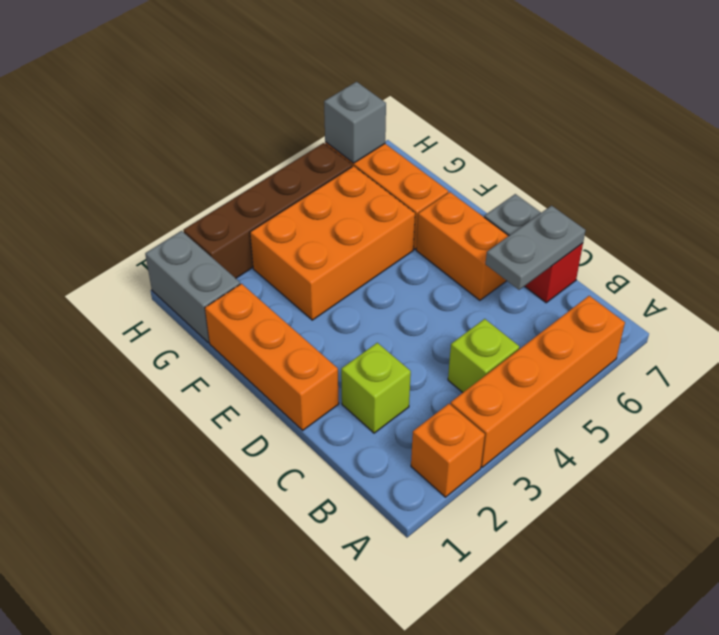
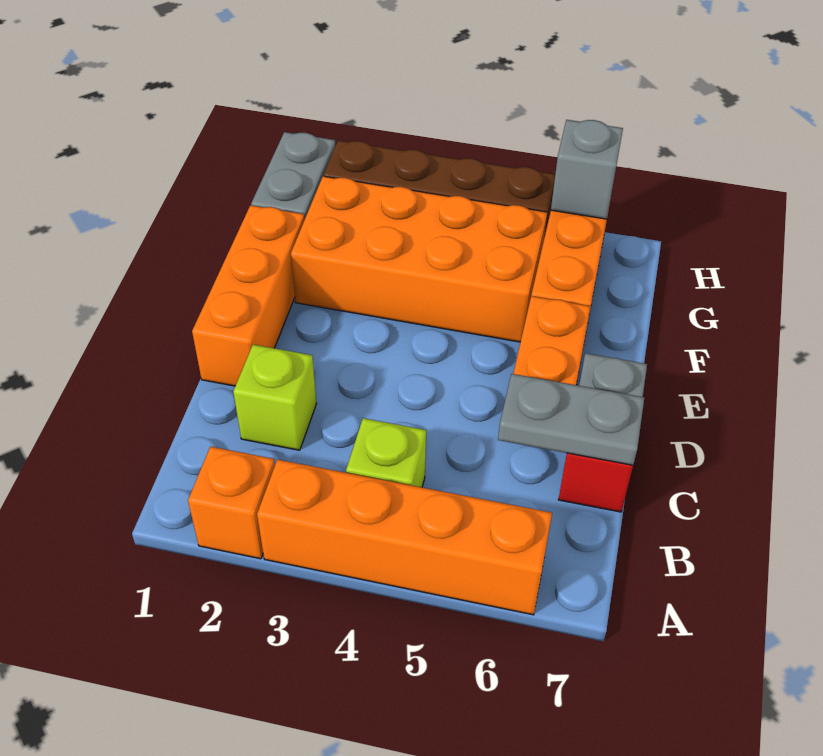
orange brick F3:G5 level 1 -> orange brick F2:G5 level 1

